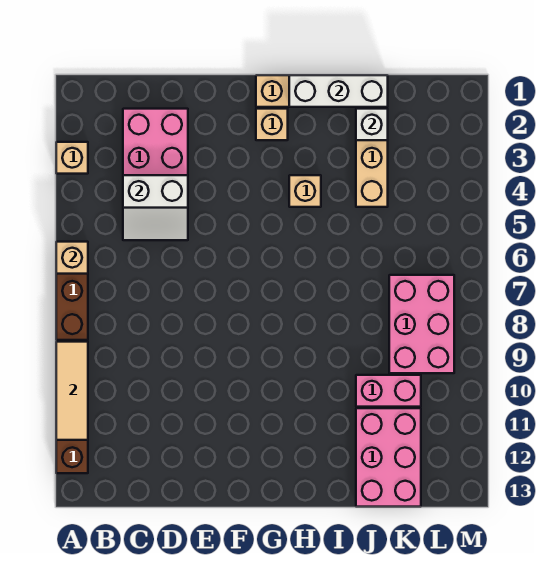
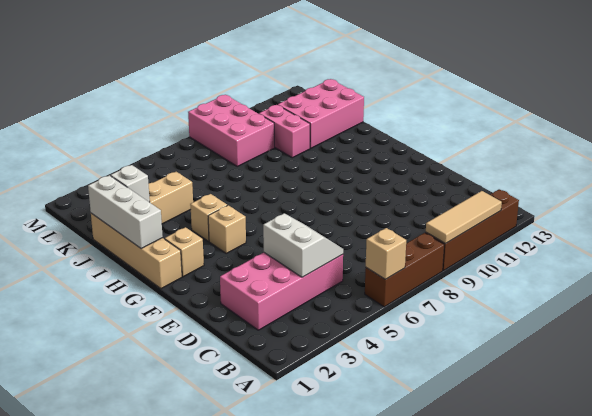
tan brick A3 level 1 -> tan brick G4 level 1
pink brick K7:L9 level 1 -> pink brick K8:M9 level 1

